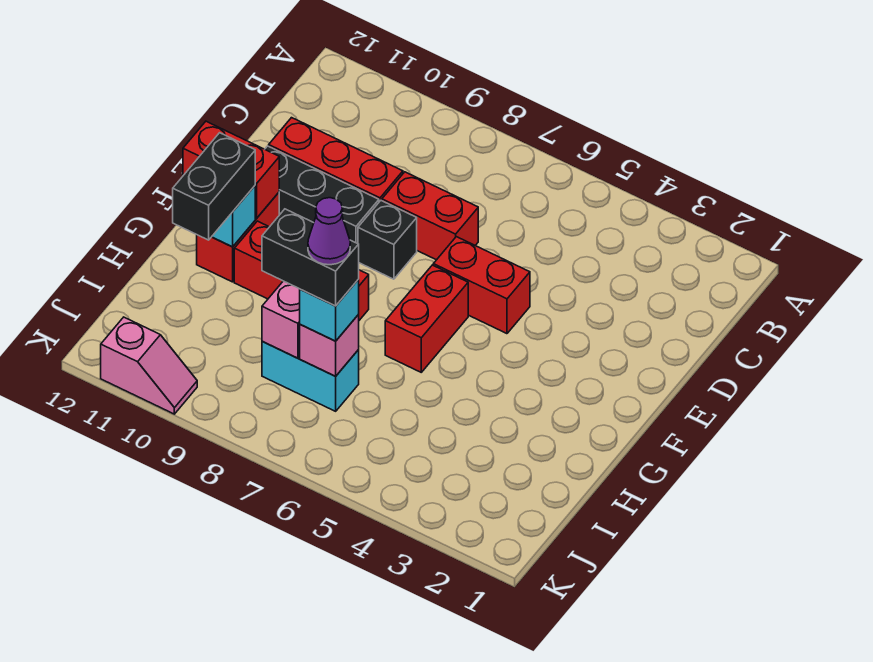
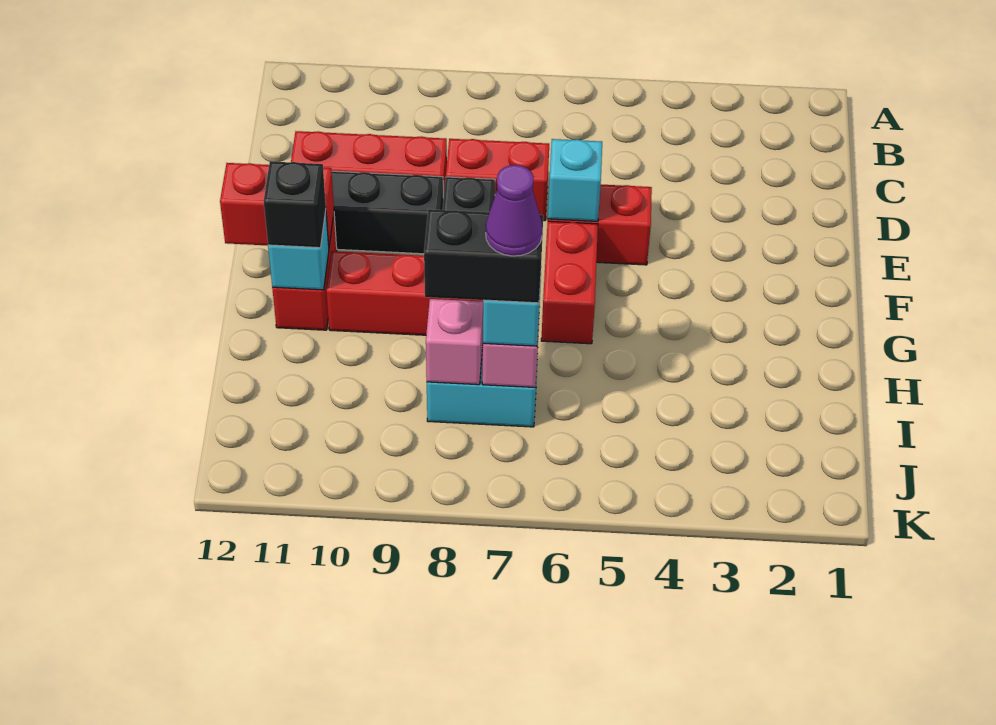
none -> cyan brick E6 level 2
black brick G11:H11 level 3 -> black brick G11 level 3
pink slope K10:K11 level 1 top 11 -> none

